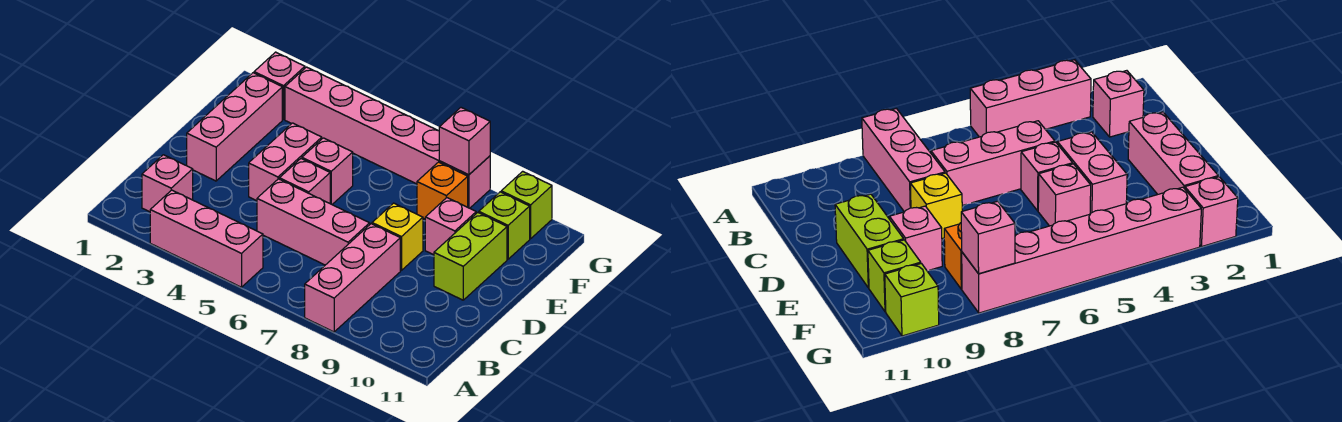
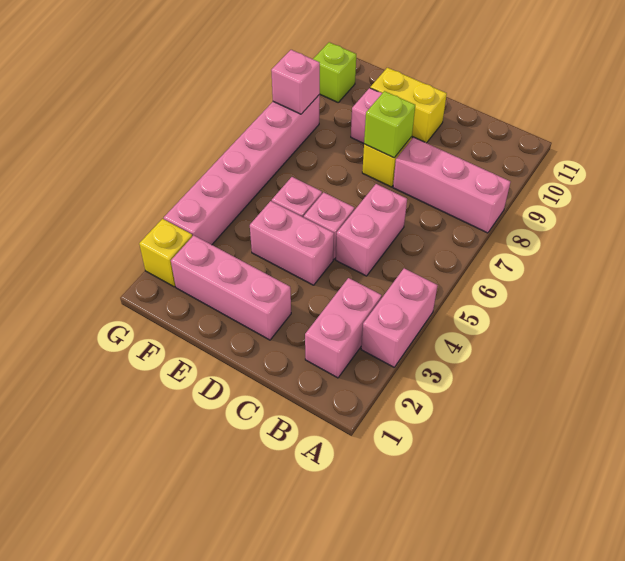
pink brick A3:A5 level 1 -> pink brick A3:A4 level 1
pink brick B2 level 1 -> pink brick B2:B3 level 1
pink brick C5:C7 level 1 -> pink brick C5:C6 level 1
lime brick D10:E10 level 1 -> yellow brick D10:E10 level 1
orange brick F8 level 1 -> none
lime brick F10 level 1 -> lime brick D8 level 2
pink brick G2 level 1 -> yellow brick G2 level 1

